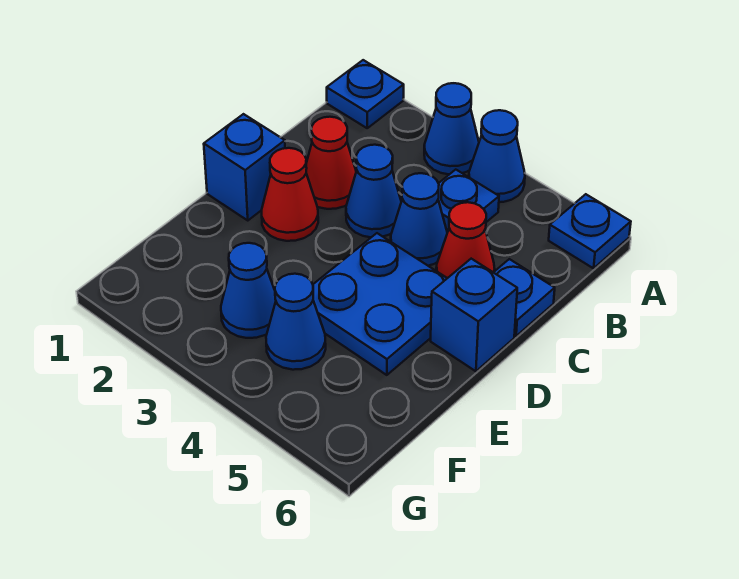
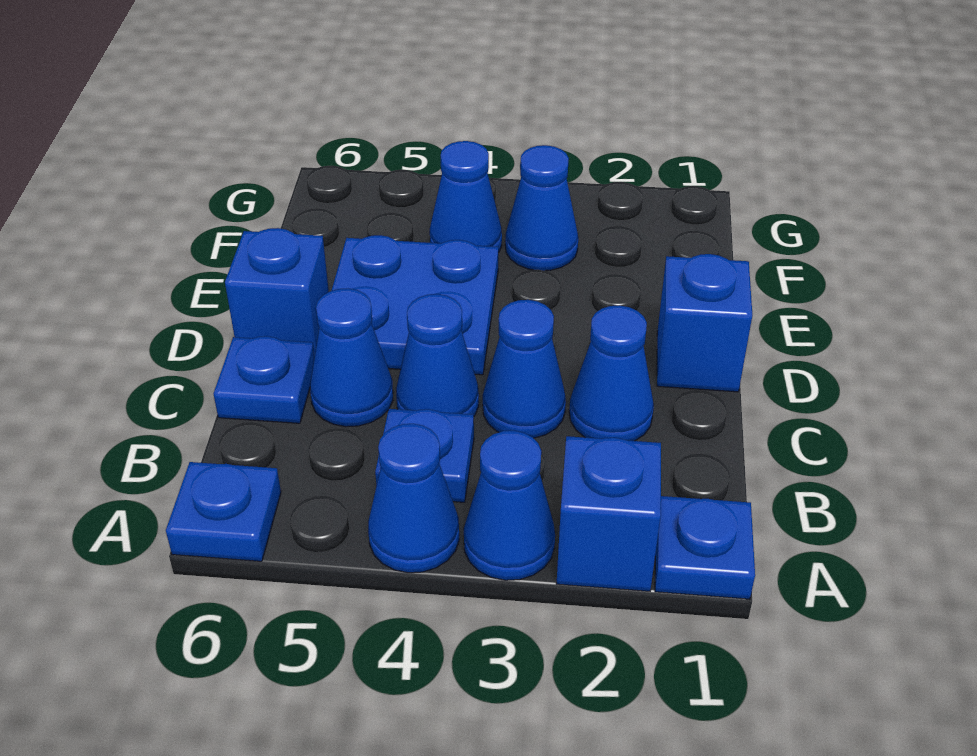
none -> blue brick A2 level 1
red cone C2 level 1 -> blue cone C2 level 1
red cone C5 level 1 -> blue cone C5 level 1
red cone D2 level 1 -> none

